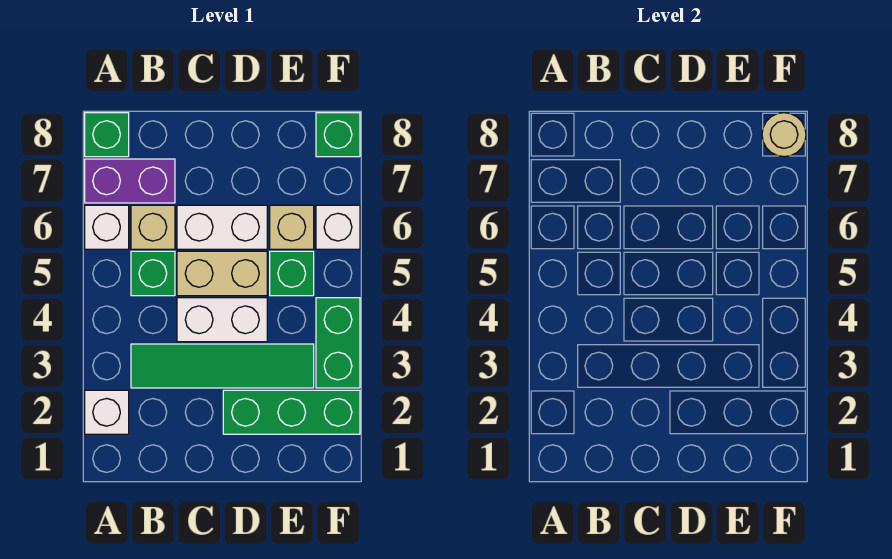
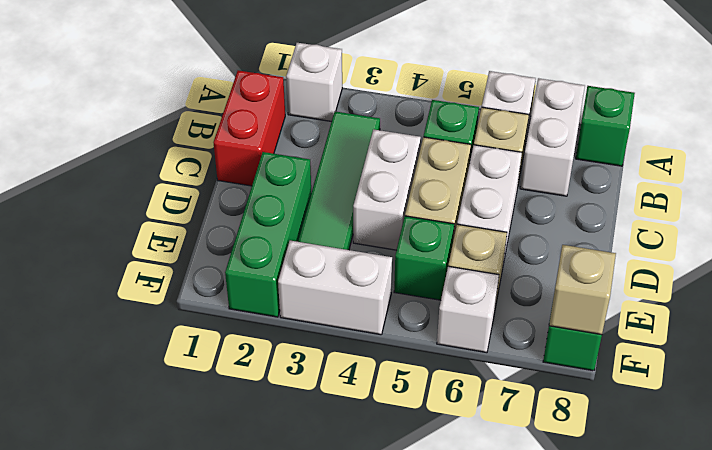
purple brick A7:B7 level 1 -> white brick A7:B7 level 1
none -> red brick B1:C1 level 1
green brick F3:F4 level 1 -> white brick F3:F4 level 1
tan round brick F8 level 2 -> tan brick F8 level 2

